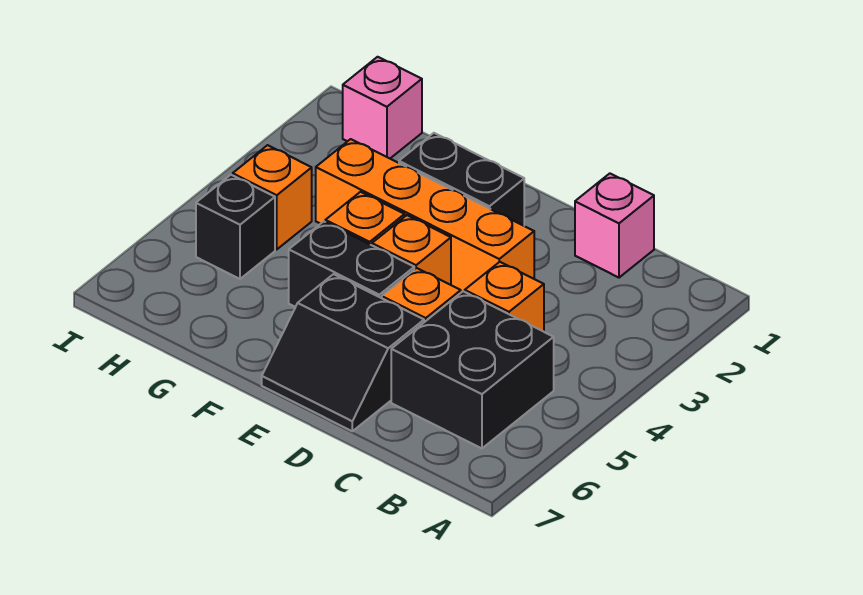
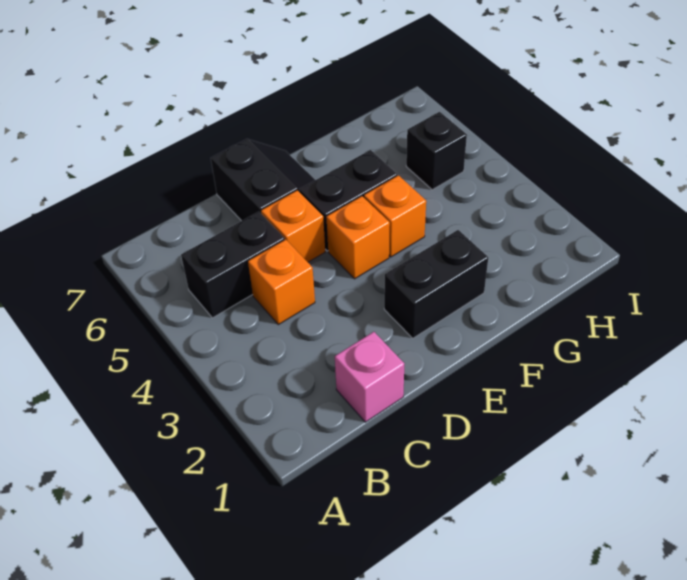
black brick B5:C6 level 1 -> black brick B5:C5 level 1
orange brick D3:G3 level 1 -> none
black slope D6:E7 level 1 top 6 -> black slope D6:E7 level 1 top D
pink brick H1 level 1 -> none
orange brick H4 level 1 -> none

